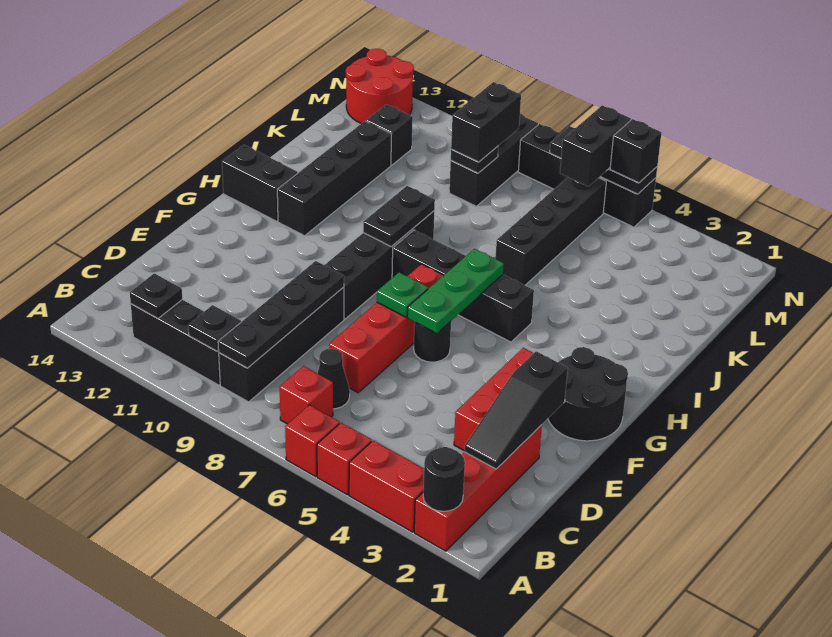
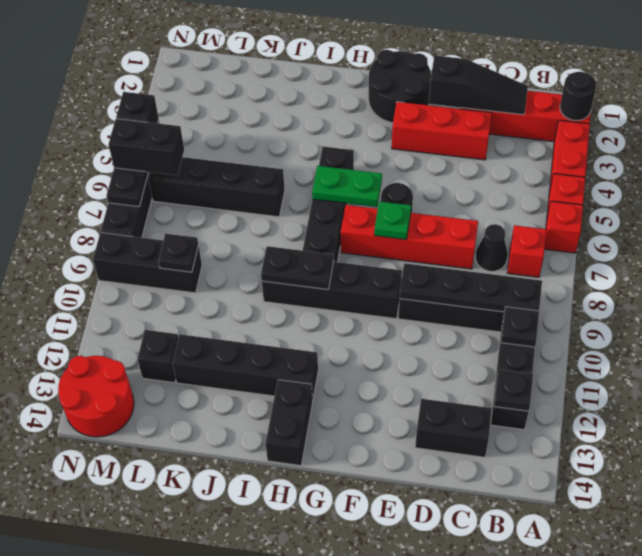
green plate F6:H6 level 2 -> green plate G6:H6 level 2
black brick L9:M9 level 3 -> black brick C13:D13 level 1

